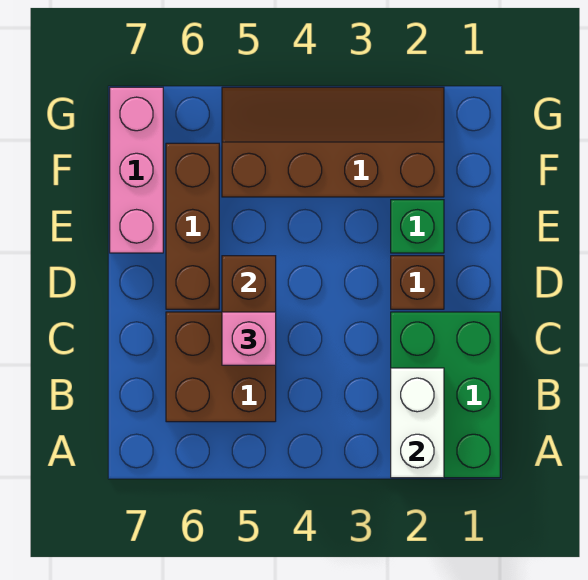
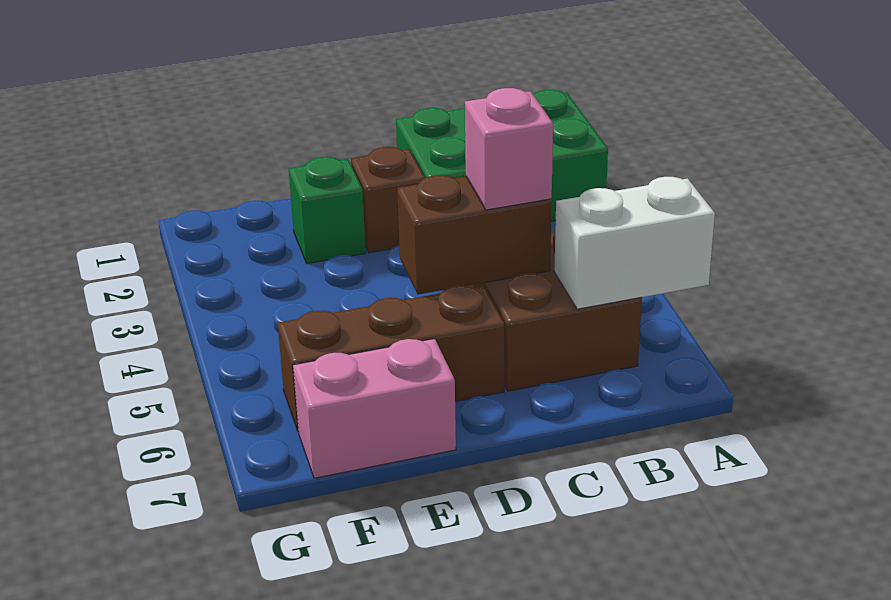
white brick A2:B2 level 2 -> white brick A6:B6 level 2
pink brick E7:G7 level 1 -> pink brick E7:F7 level 1
brown slope F2:G5 level 1 top F -> none

